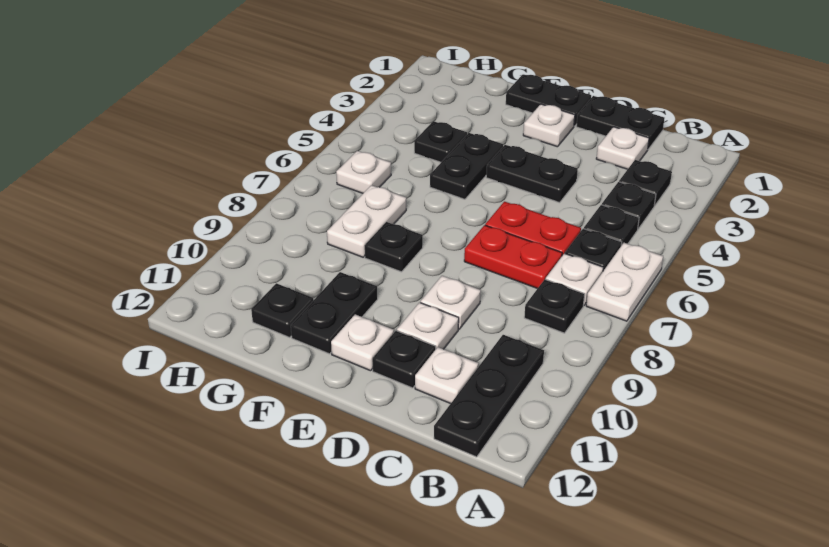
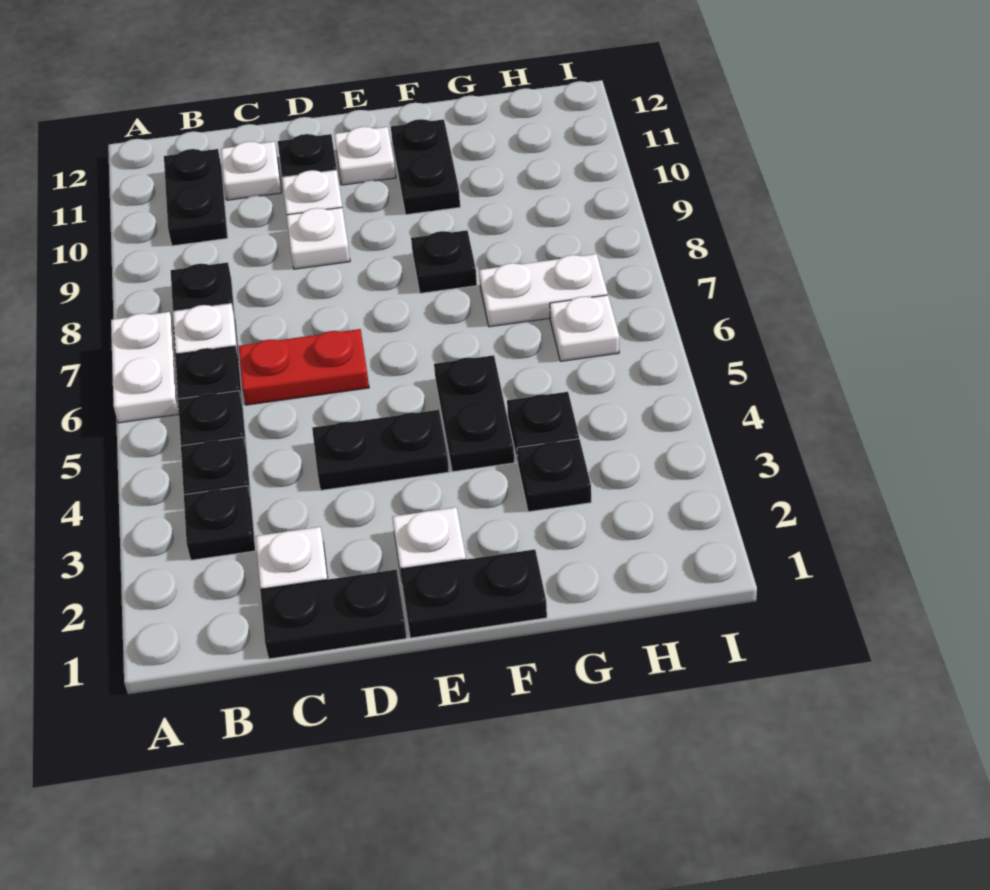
black plate B10:B12 level 1 -> black plate B10:B11 level 1
red plate C7:D7 level 1 -> none
white plate G7:G8 level 1 -> white plate G7:H7 level 1
black plate G11 level 1 -> black plate G3 level 1

